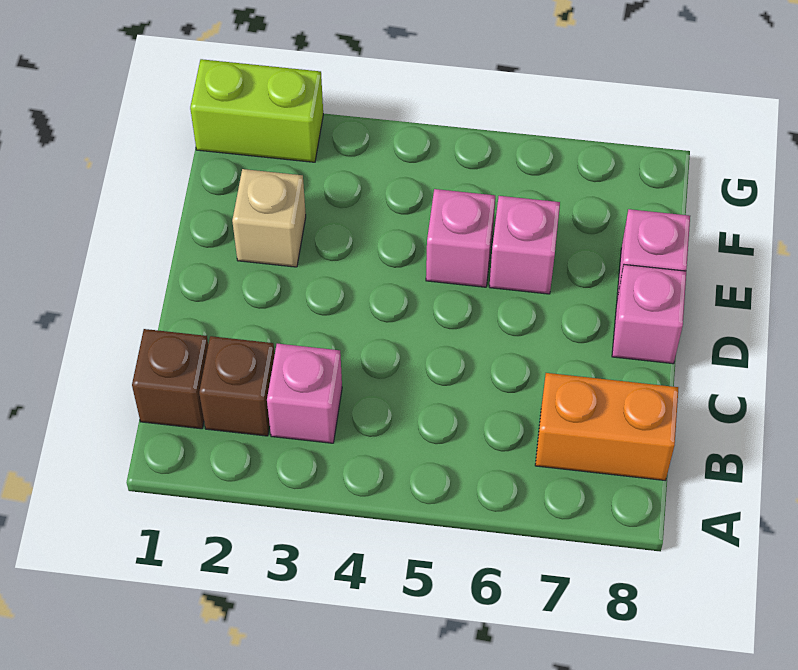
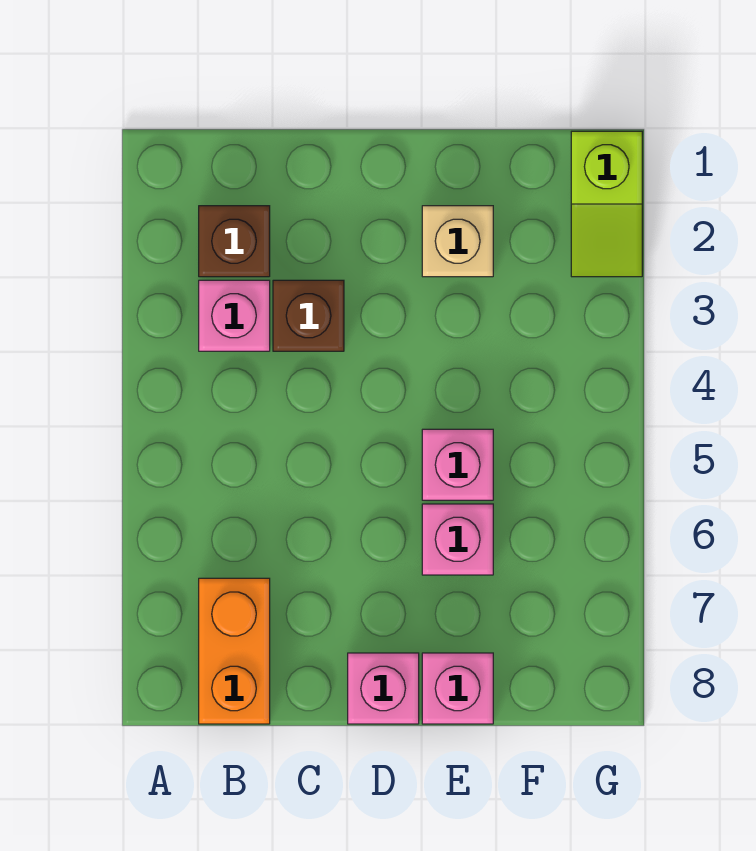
brown brick B1 level 1 -> brown brick C3 level 1
lime brick G1:G2 level 1 -> lime slope G1:G2 level 1 top 1

